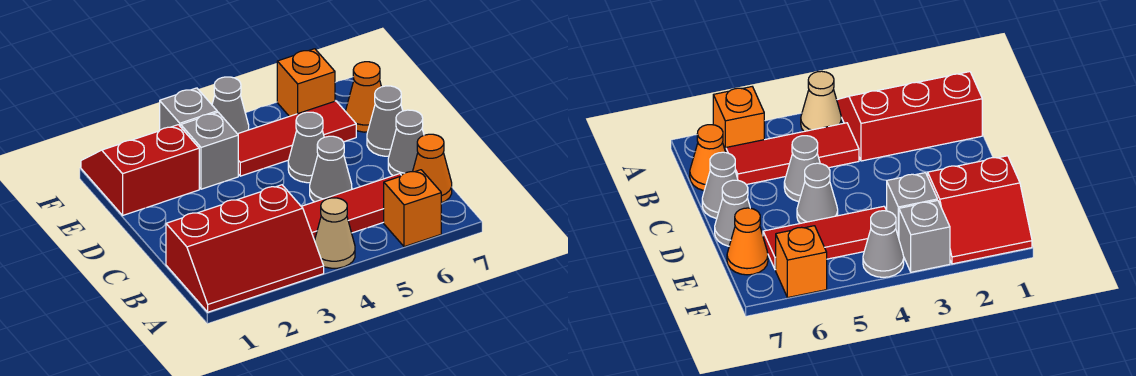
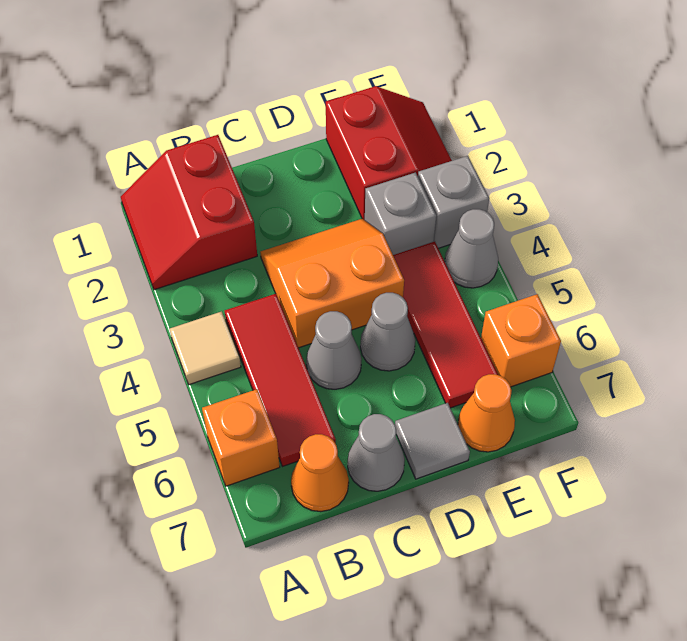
red slope A1:B3 level 1 top B -> red slope A1:B2 level 1 top B
tan cone A4 level 1 -> tan tile A4 level 1
none -> orange slope C3:D4 level 1 top 4
grey cone D7 level 1 -> grey tile D7 level 1

